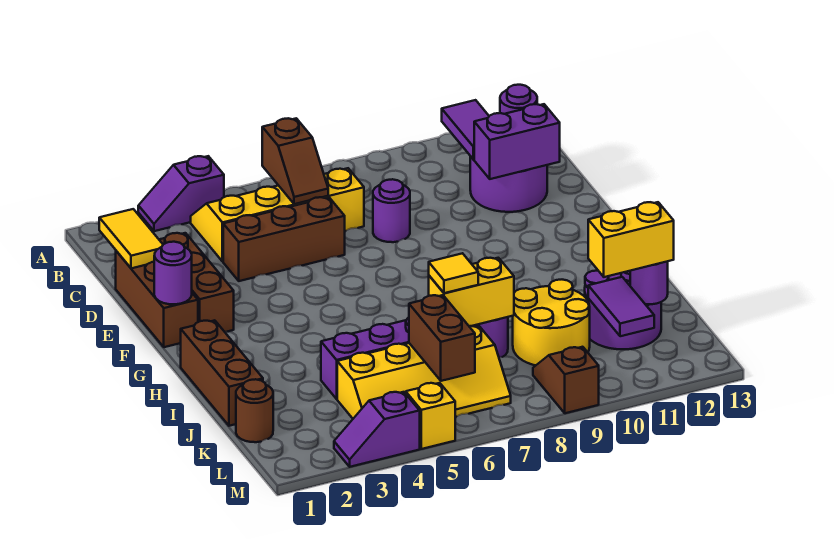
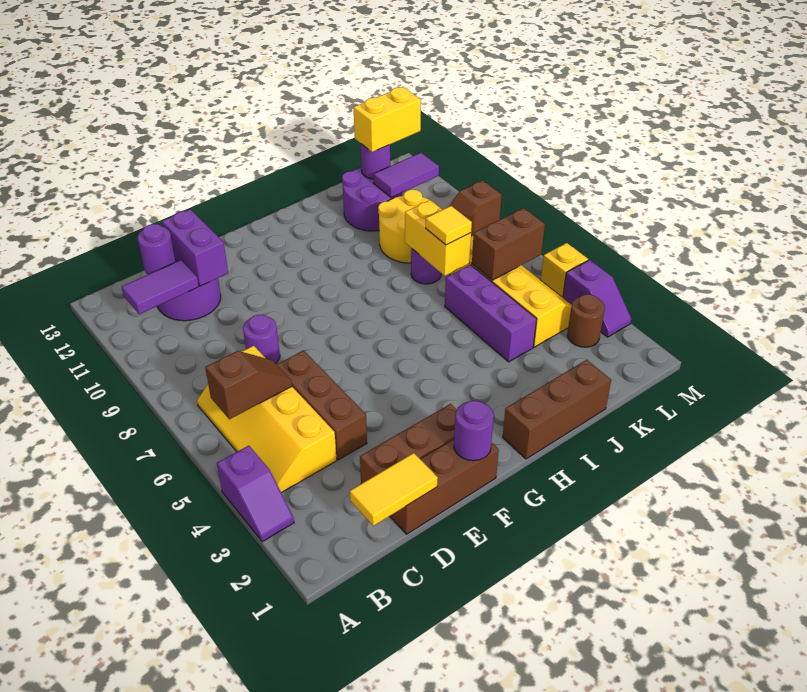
brown round brick K1 level 1 -> brown round brick L3 level 1
yellow brick K11:K12 level 3 -> yellow brick K12:L12 level 3

